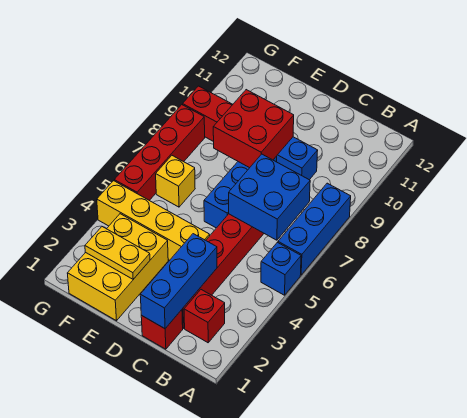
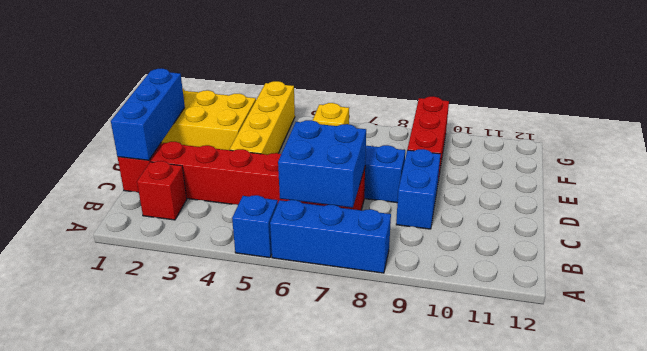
blue brick C1:C3 level 2 -> blue brick C1:E1 level 2
red brick D8:E9 level 2 -> none
yellow plate E2:F2 level 2 -> none
red brick G5:G8 level 1 -> none

